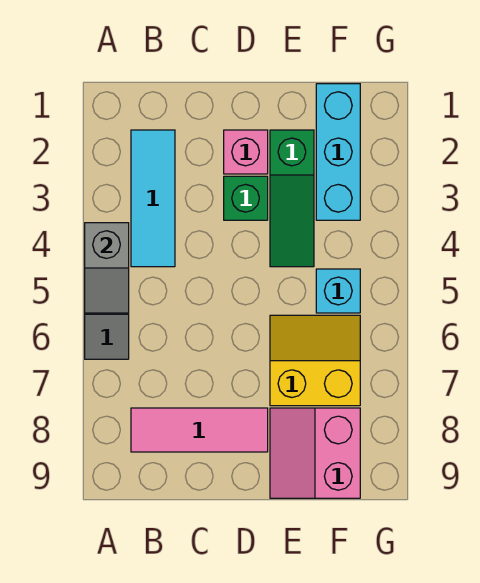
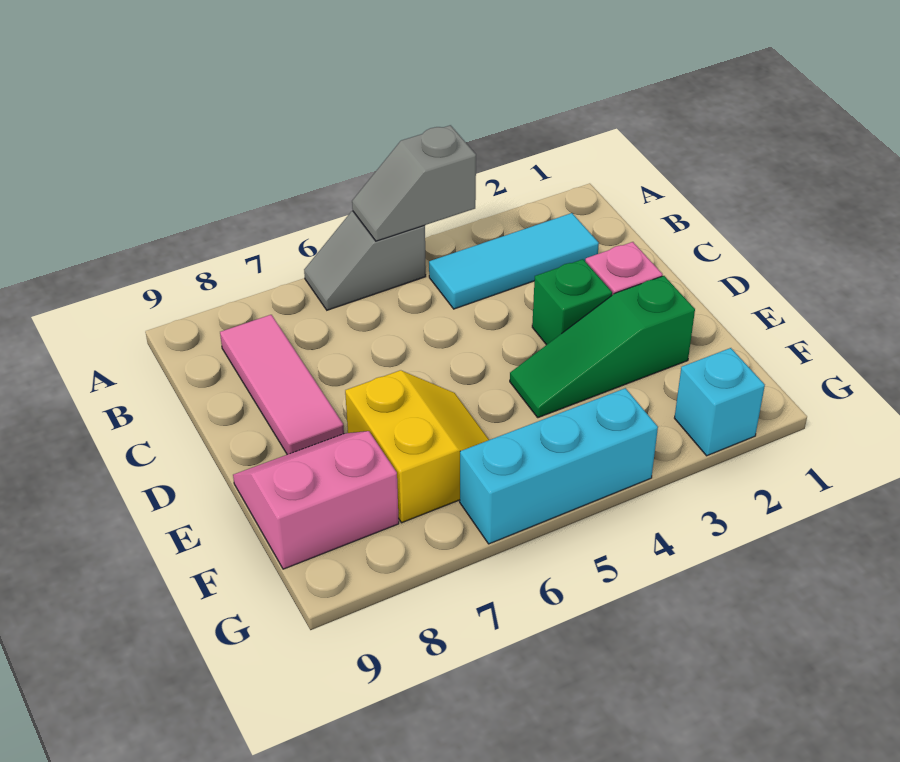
cyan brick F1:F3 level 1 -> cyan brick G4:G6 level 1
cyan brick F5 level 1 -> cyan brick G2 level 1

